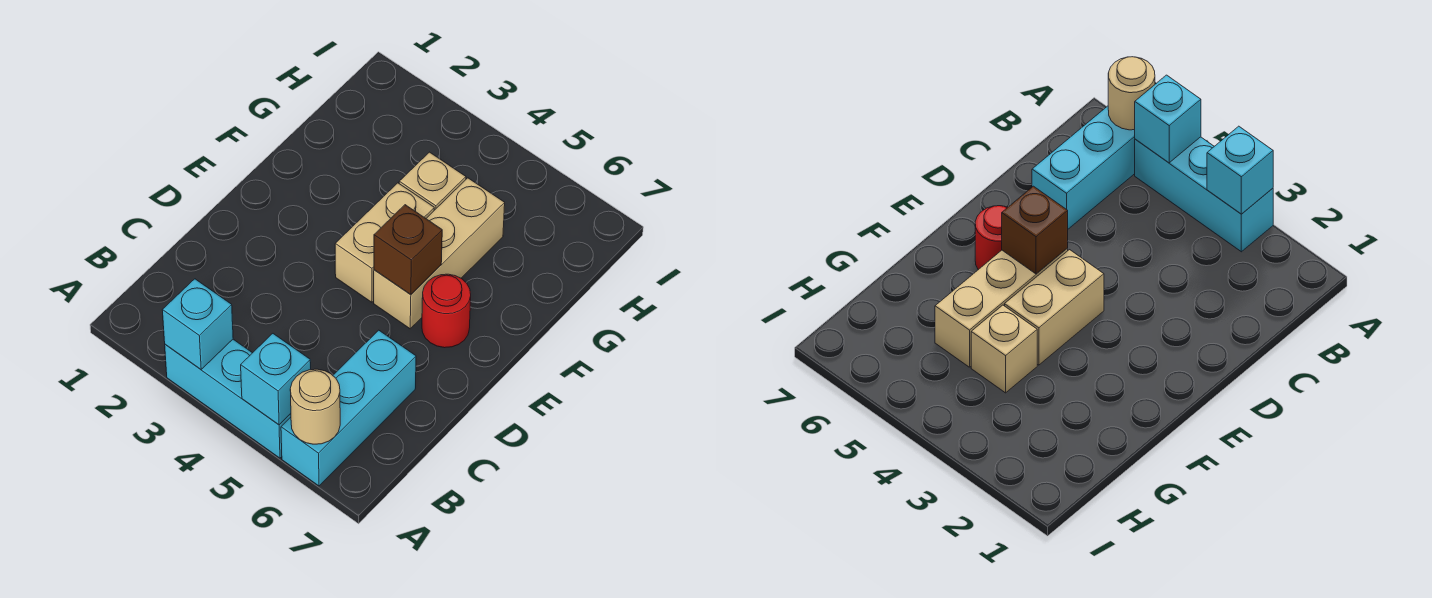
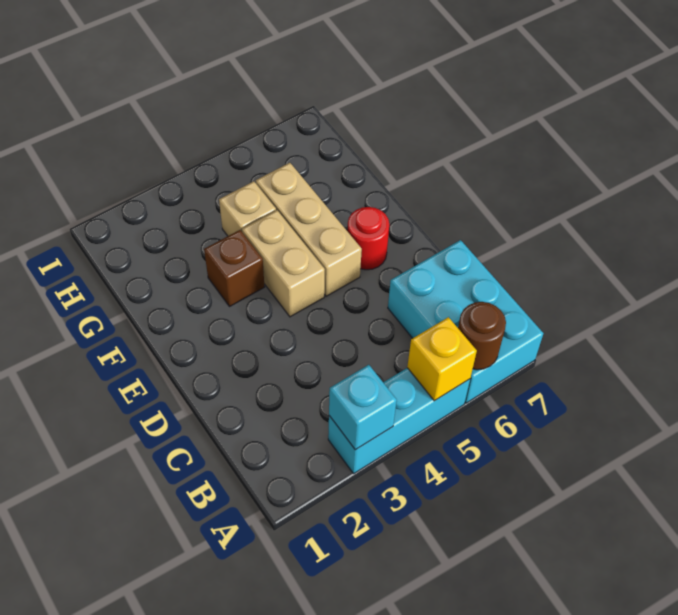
cyan brick A5 level 2 -> yellow brick A5 level 2
cyan brick A6:C6 level 1 -> cyan brick A6:C7 level 1
tan round brick A6 level 2 -> brown round brick A6 level 2
brown brick E5 level 2 -> brown brick F3 level 1

